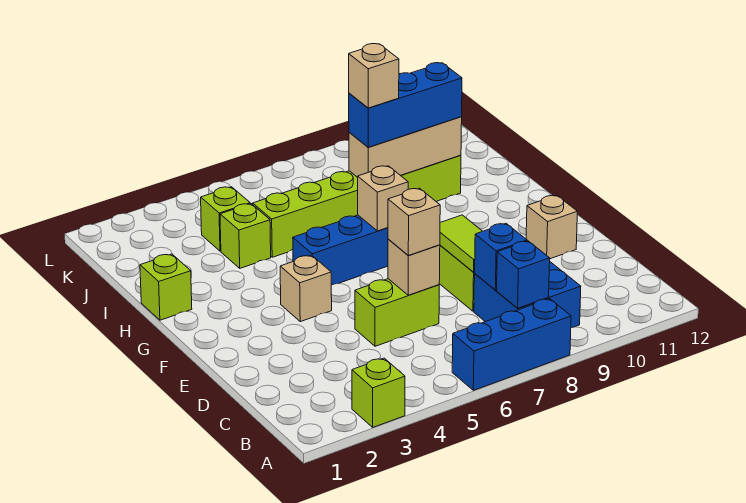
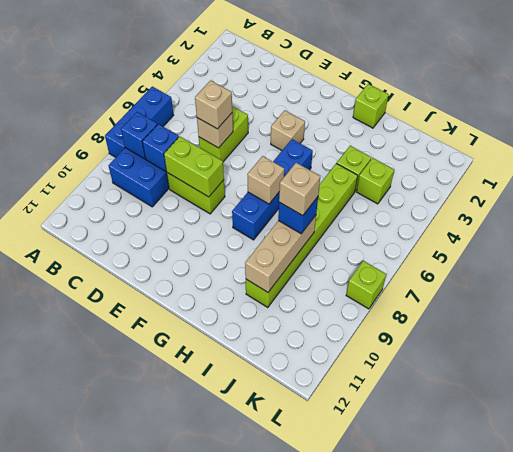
lime brick A3 level 1 -> lime brick L8 level 1
lime tile D8:E8 level 2 -> lime brick D8:E8 level 2
tan brick E11 level 1 -> none
blue brick I8:I10 level 3 -> blue brick I8 level 3

